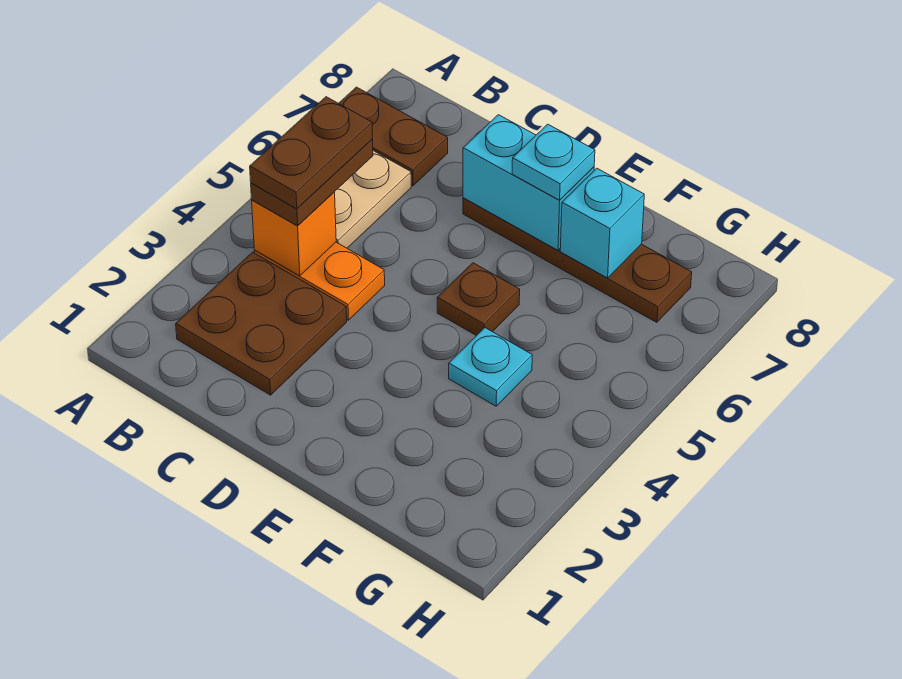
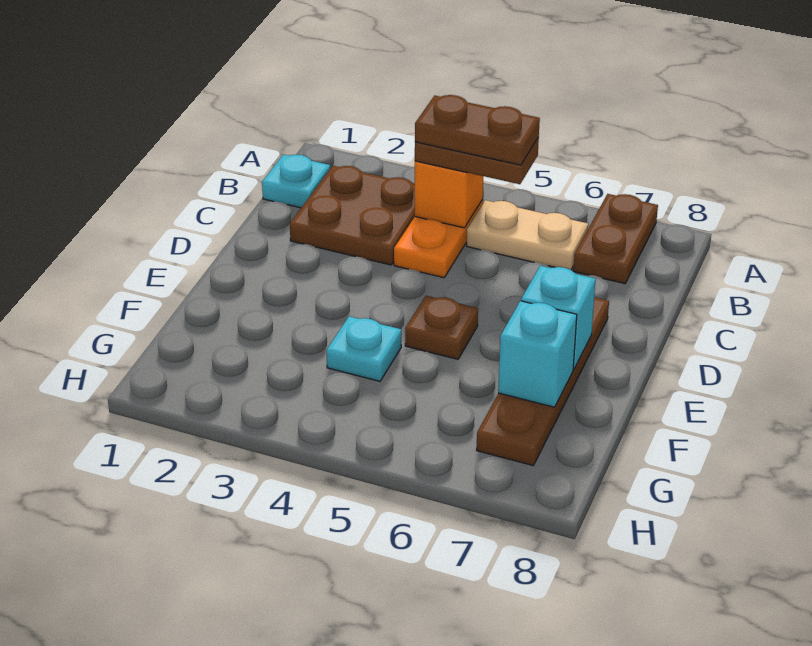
cyan brick D7:E7 level 2 -> cyan brick E7 level 2
cyan plate E7 level 3 -> cyan plate B1 level 1

